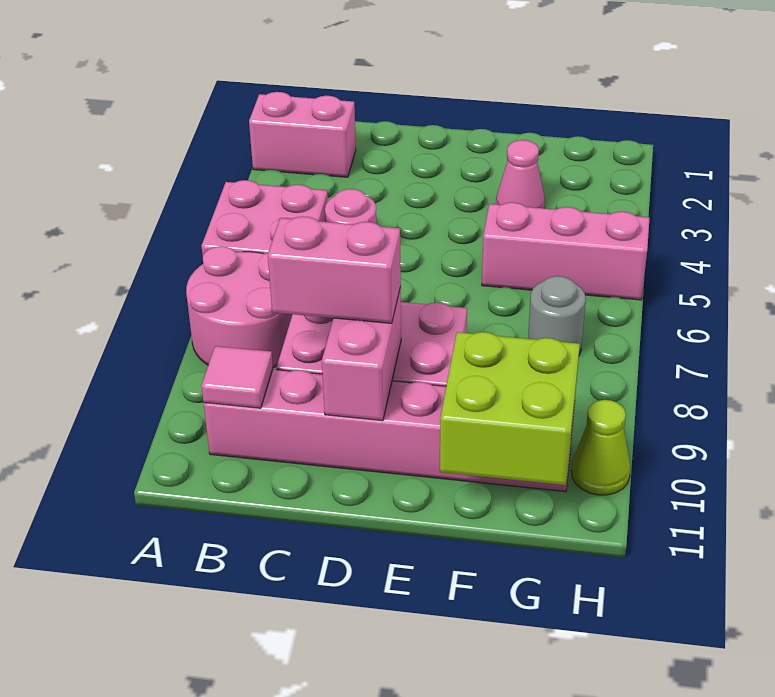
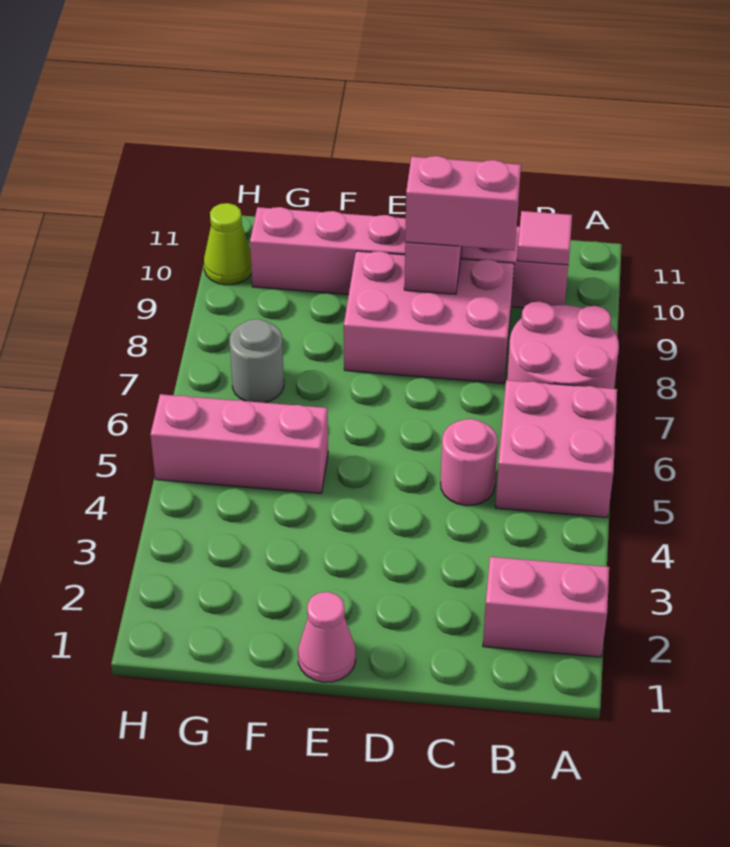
pink cone F3 level 1 -> pink cone E1 level 1
lime brick F10:G11 level 2 -> none

